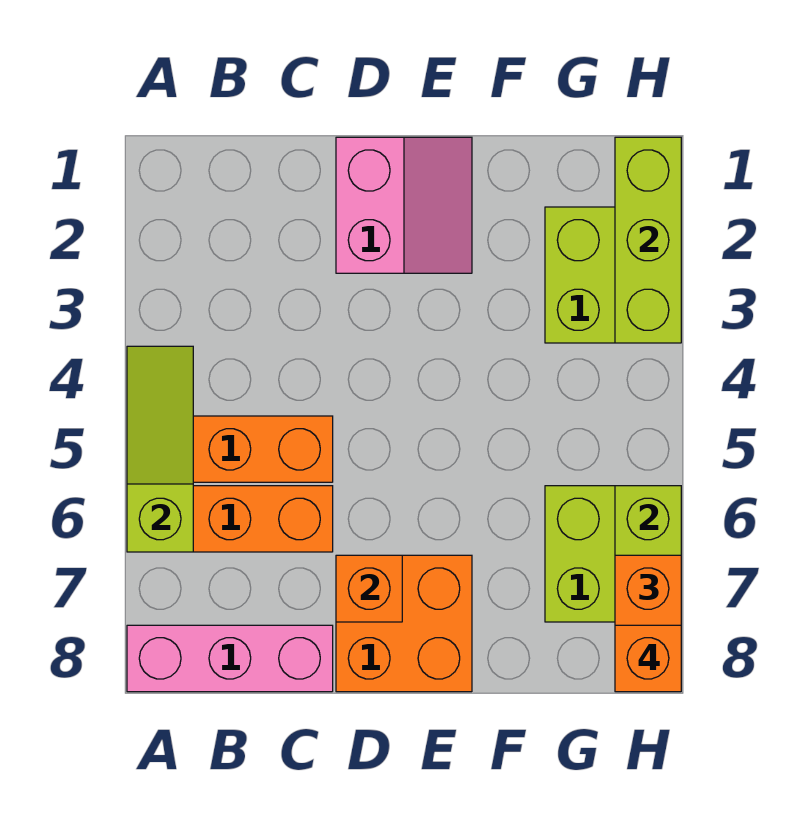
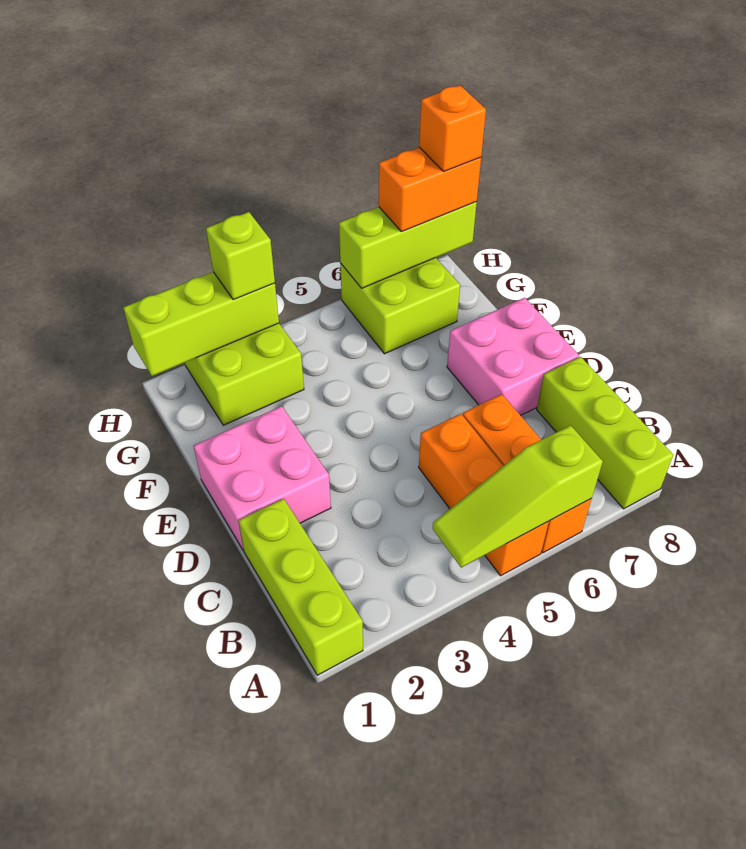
none -> lime brick A1:C1 level 1
pink brick A8:C8 level 1 -> lime brick A8:C8 level 1
pink slope D1:E2 level 1 top D -> pink brick D1:E2 level 1
orange brick D7:E8 level 1 -> pink brick D7:E8 level 1
orange brick D7 level 2 -> none
none -> lime brick H3 level 3

